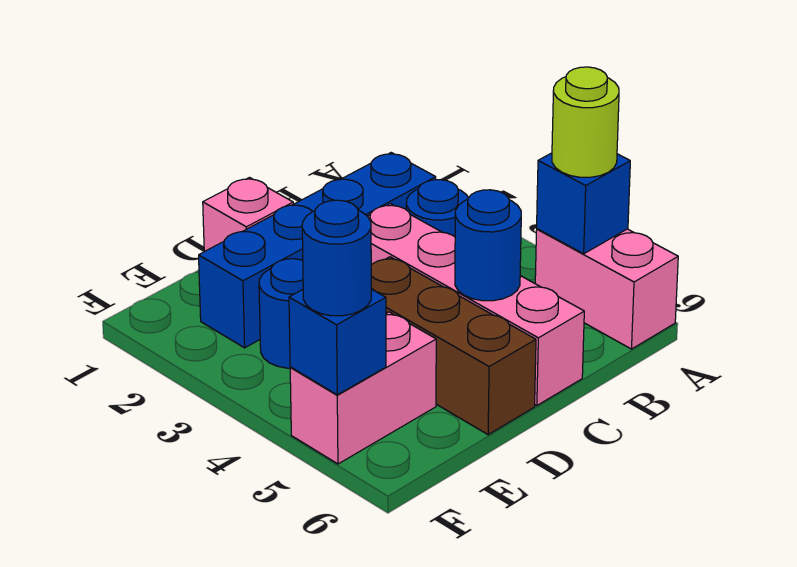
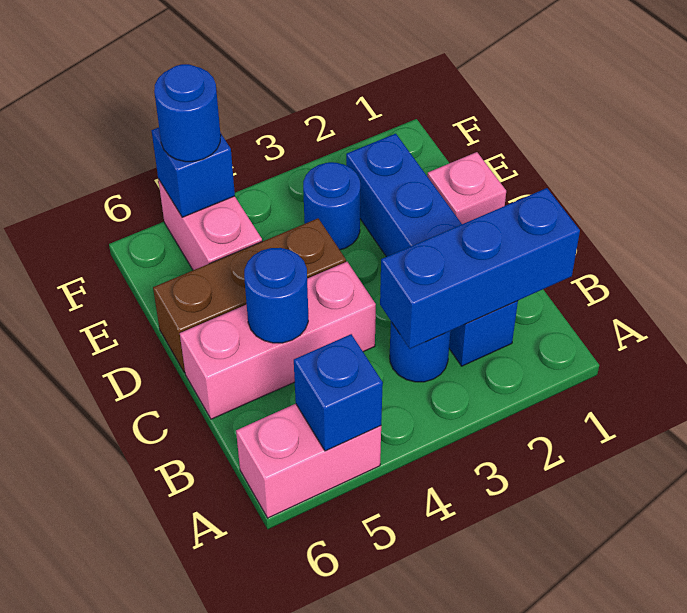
lime round brick A5 level 3 -> none
none -> blue brick B1:B3 level 2
pink brick C3:C6 level 1 -> pink brick C4:C6 level 1

